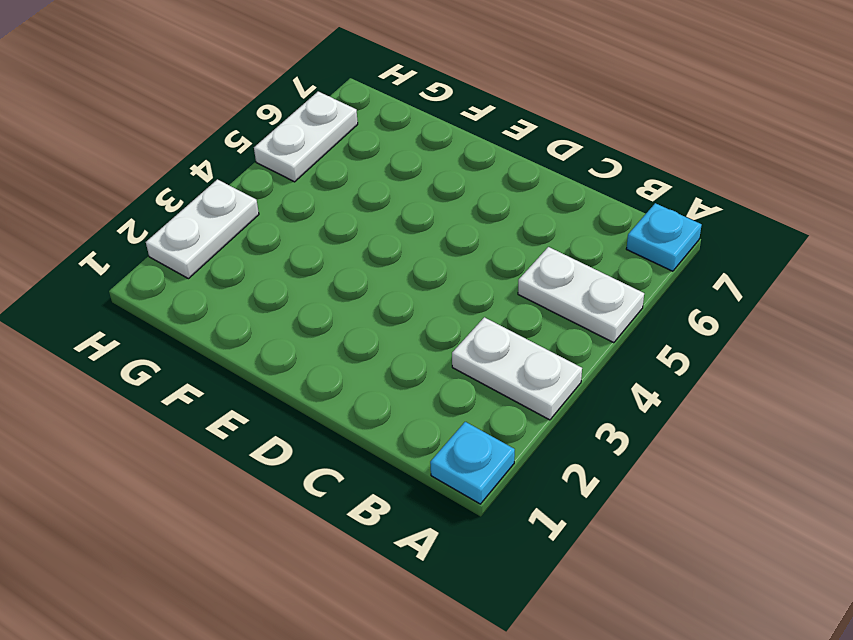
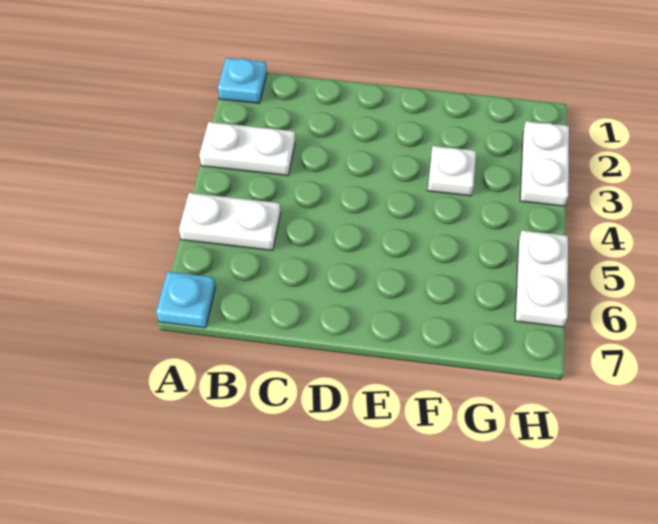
none -> white plate F3 level 1

